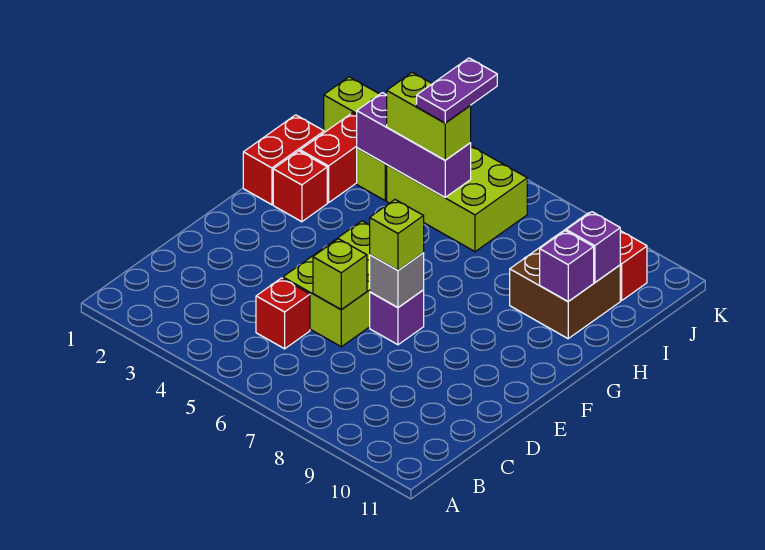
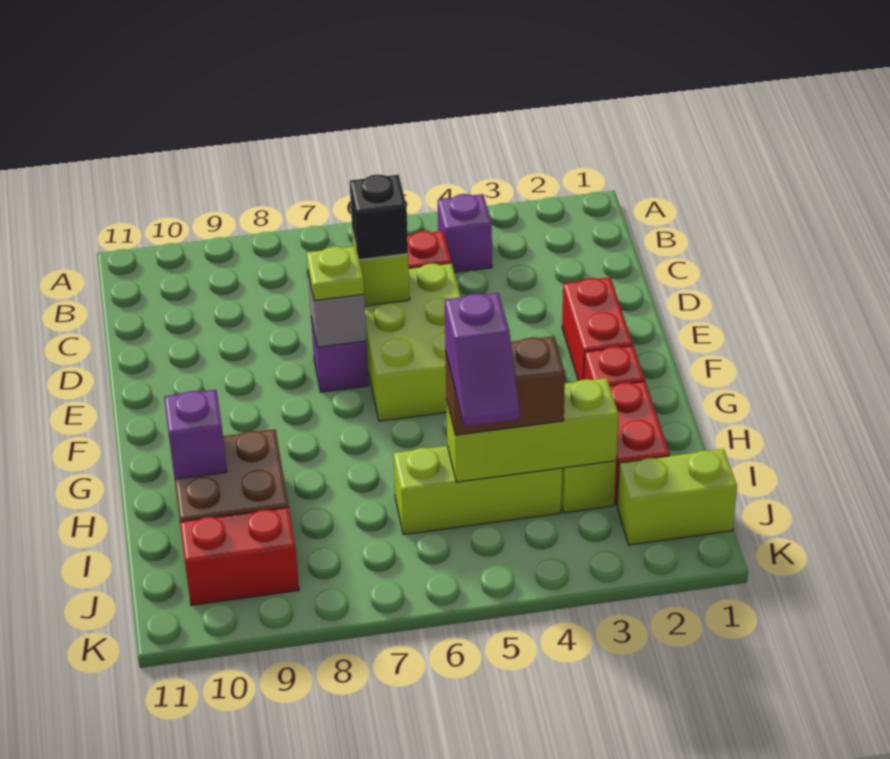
none -> black brick D6 level 3
lime brick E7 level 3 -> lime plate E7 level 3
red brick G1:H1 level 1 -> red brick E2:F2 level 1
purple brick I3:I5 level 2 -> lime brick I3:I5 level 2
lime brick I4:J6 level 1 -> lime brick I4:I6 level 1
lime brick I4:I5 level 3 -> brown brick I4:I5 level 3
purple plate I5:J5 level 4 -> purple slope I5:J5 level 4 top I
purple brick I10 level 2 -> purple brick B4 level 1

